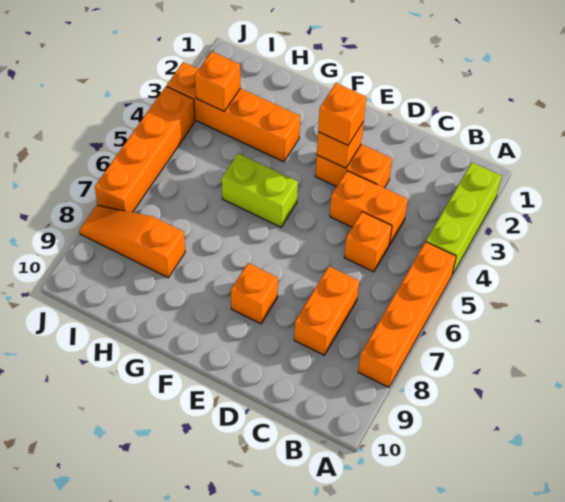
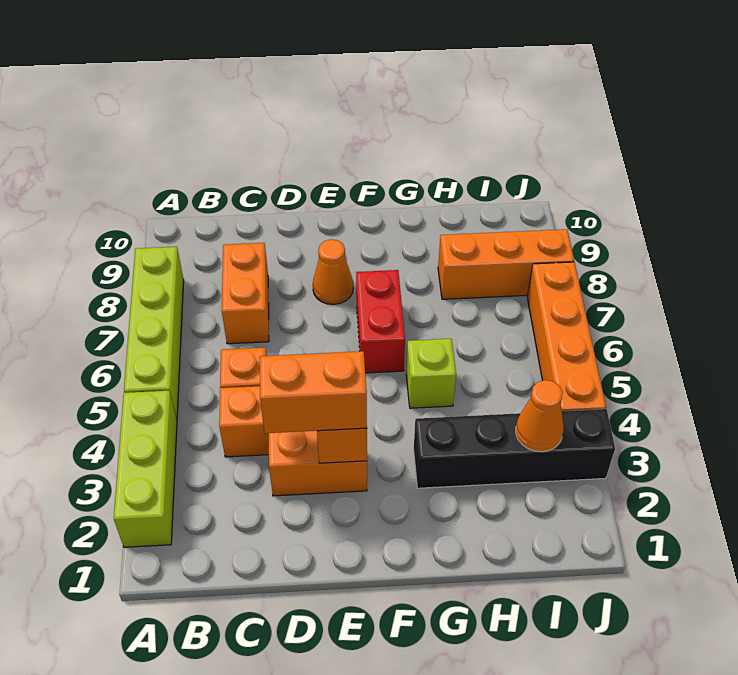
orange brick A5:A8 level 1 -> lime brick A5:A8 level 1
orange brick E3 level 3 -> orange brick D3:E3 level 3
orange brick E8 level 1 -> orange cone E8 level 1
lime brick F5:G5 level 1 -> lime brick G5 level 1
none -> red brick F6:F7 level 1
orange brick G3:J3 level 1 -> black brick G3:J3 level 1
orange slope H8:J8 level 1 top H -> orange brick H8:J8 level 1
orange brick I3 level 2 -> orange cone I3 level 2

